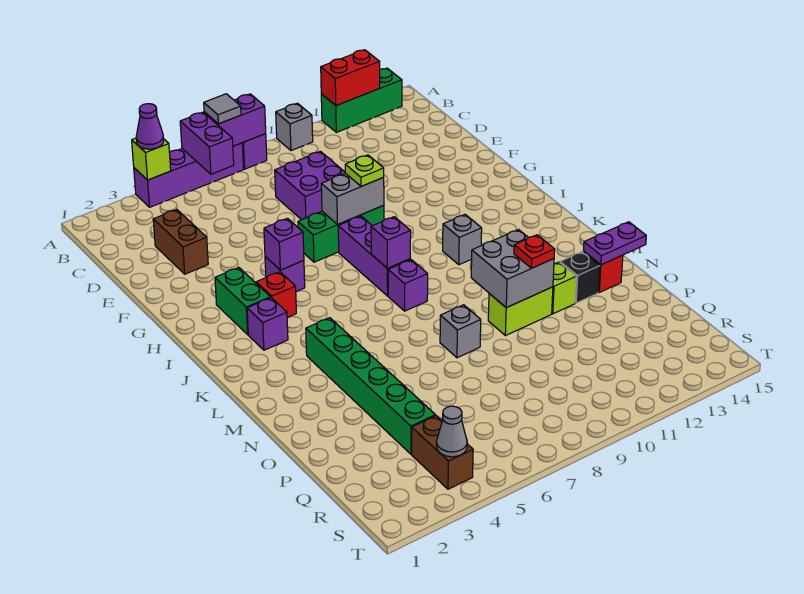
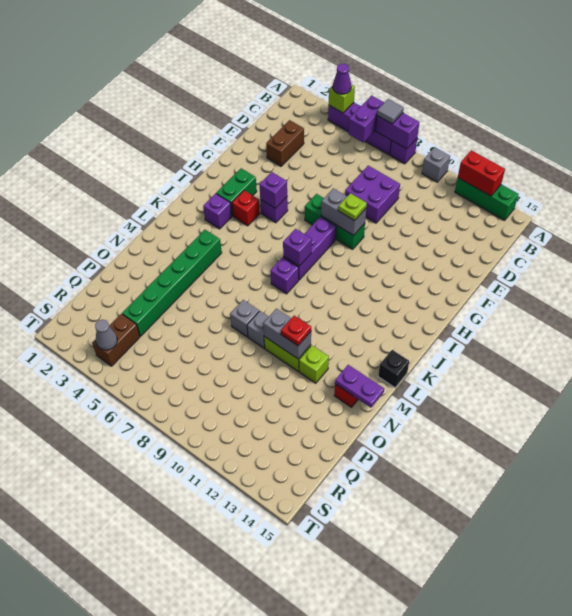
grey brick J11 level 1 -> grey brick N9 level 1
grey brick M10:N11 level 2 -> grey brick N10:N11 level 2
black brick N13 level 1 -> black brick L15 level 1

